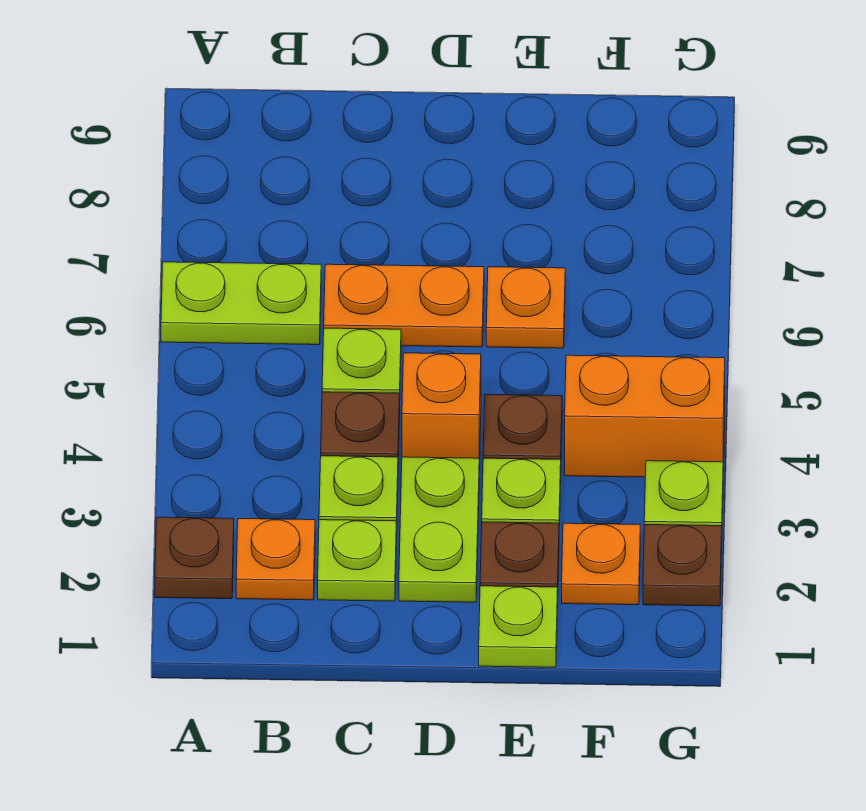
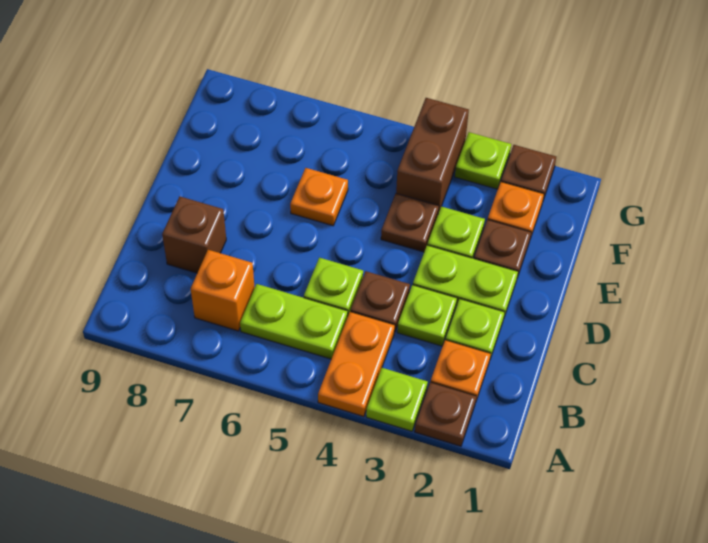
lime plate A6:B6 level 1 -> lime plate B5:B6 level 1
orange plate C6:D6 level 1 -> orange plate A4:B4 level 1
none -> brown brick C8 level 1
orange brick D4 level 1 -> orange brick B7 level 1
lime plate E1 level 1 -> lime plate A3 level 1
orange brick F4:G4 level 1 -> brown brick F4:G4 level 1

